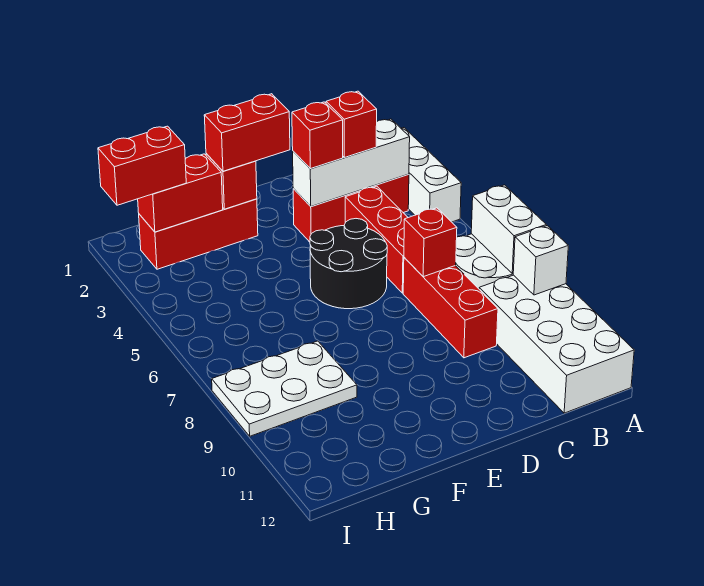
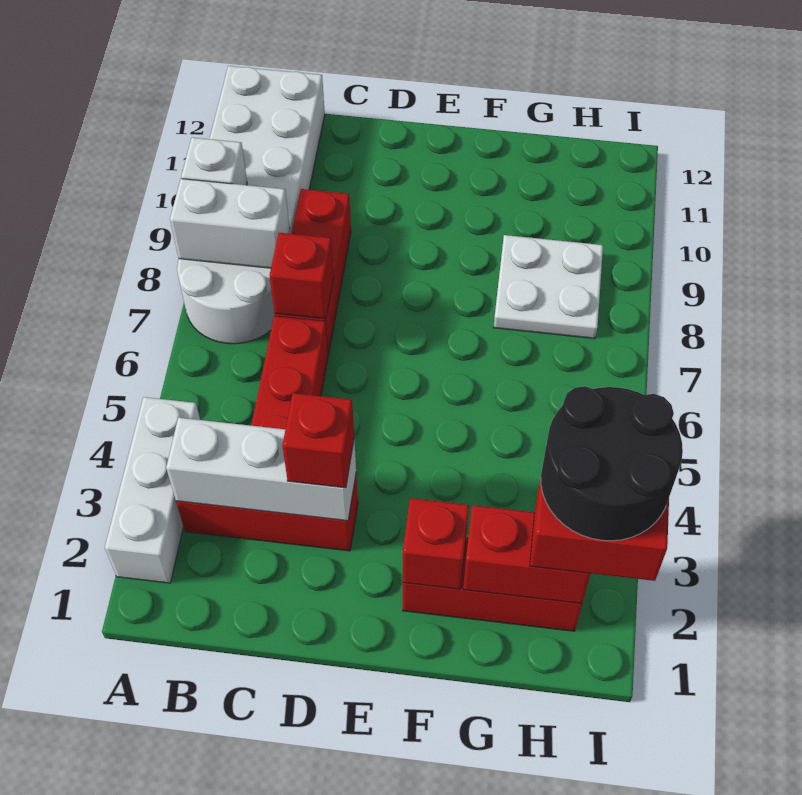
white brick A7:A8 level 2 -> white brick A8:B8 level 2
red brick C3 level 3 -> none
black round brick D5:E6 level 1 -> black round brick H2:I3 level 4
red brick E2:F2 level 3 -> none
white plate G8:I9 level 1 -> white plate G8:H9 level 1

